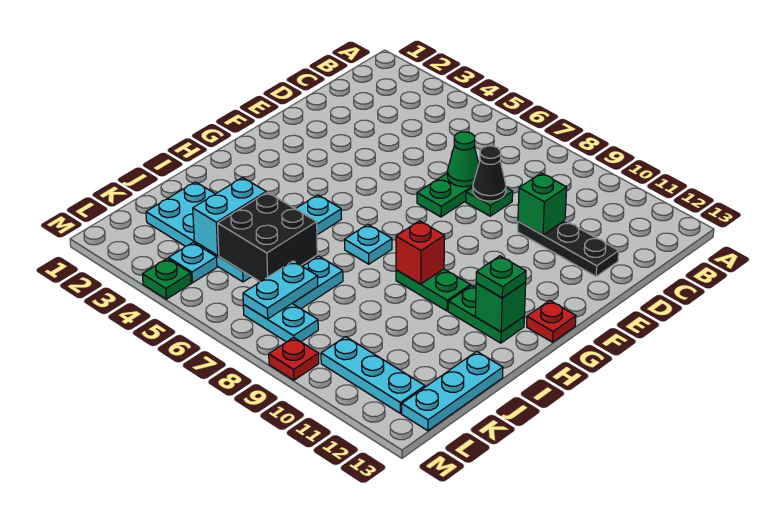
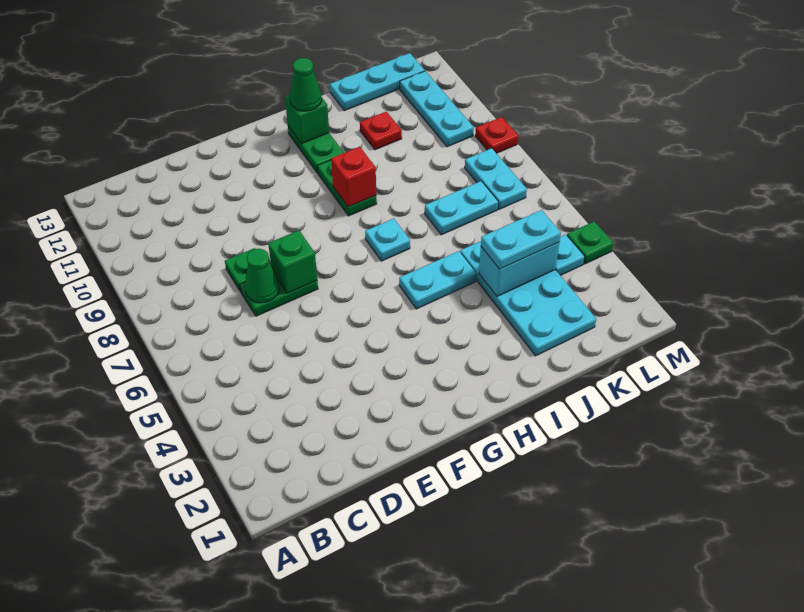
black cone D8 level 2 -> none
black plate D10:D12 level 1 -> none
green brick D10 level 2 -> green brick E7 level 2
red plate G13 level 1 -> red plate J11 level 1
green plate H12 level 3 -> green cone H12 level 3
black brick J5:K6 level 2 -> none
cyan plate K7:L7 level 2 -> cyan plate J4:K4 level 3

